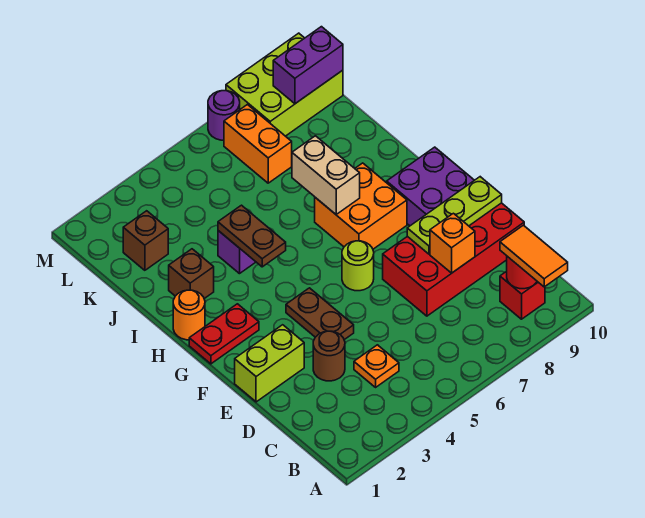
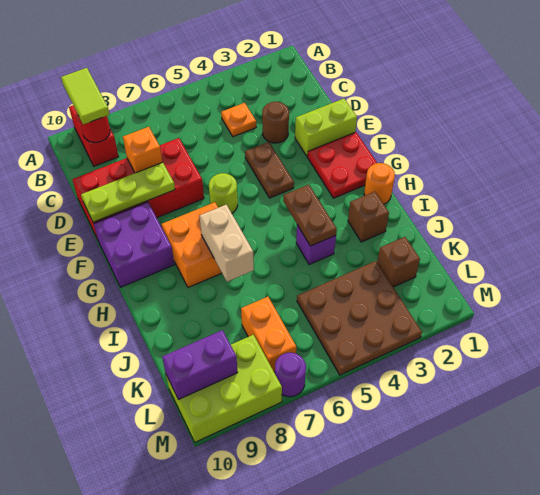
orange tile A9:B9 level 3 -> lime tile A9:B9 level 3
red brick B9 level 1 -> red brick A9:B9 level 1
red plate G1:G2 level 1 -> red plate F1:G2 level 1
none -> brown plate K3:M5 level 1

